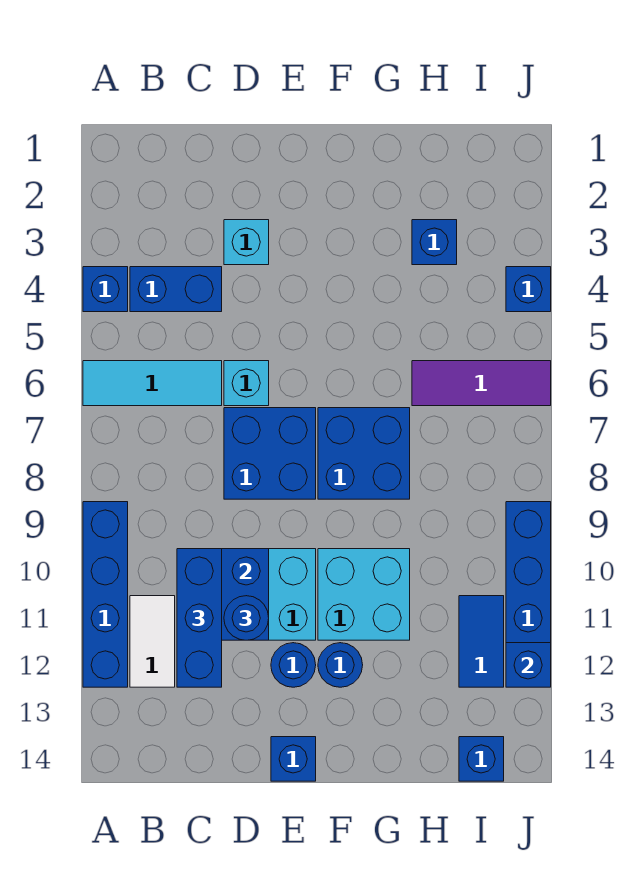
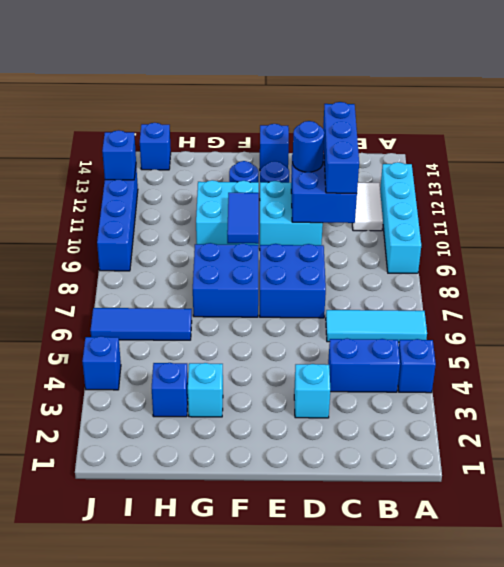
blue brick A9:A12 level 1 -> cyan brick A9:A12 level 1
cyan brick D6 level 1 -> cyan brick G3 level 1
purple tile H6:J6 level 1 -> blue tile H6:J6 level 1
blue tile I11:I12 level 1 -> blue tile F9:F10 level 2

